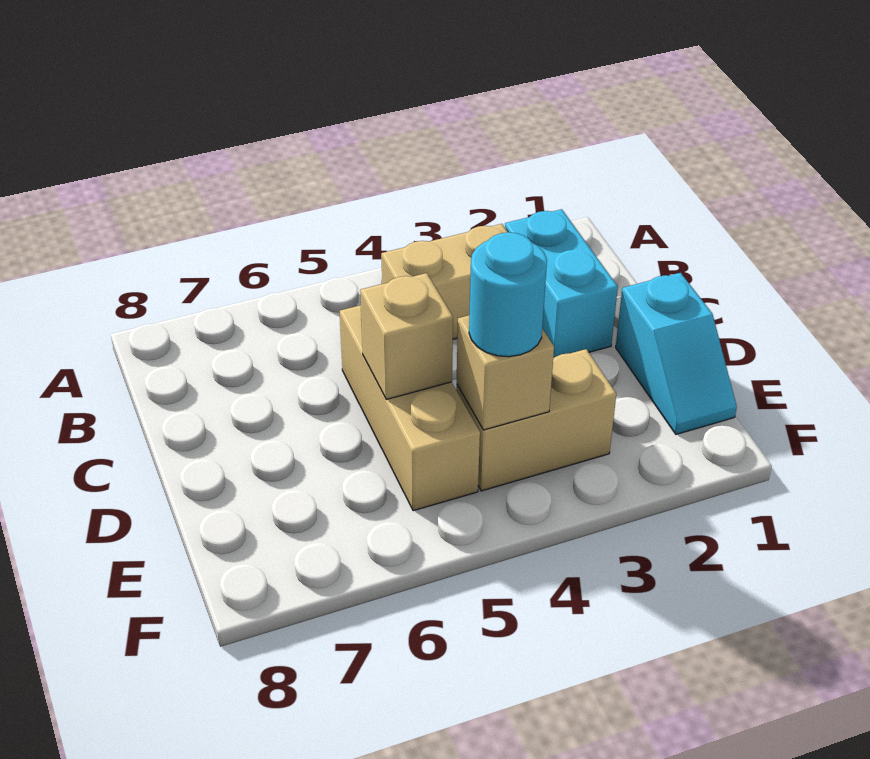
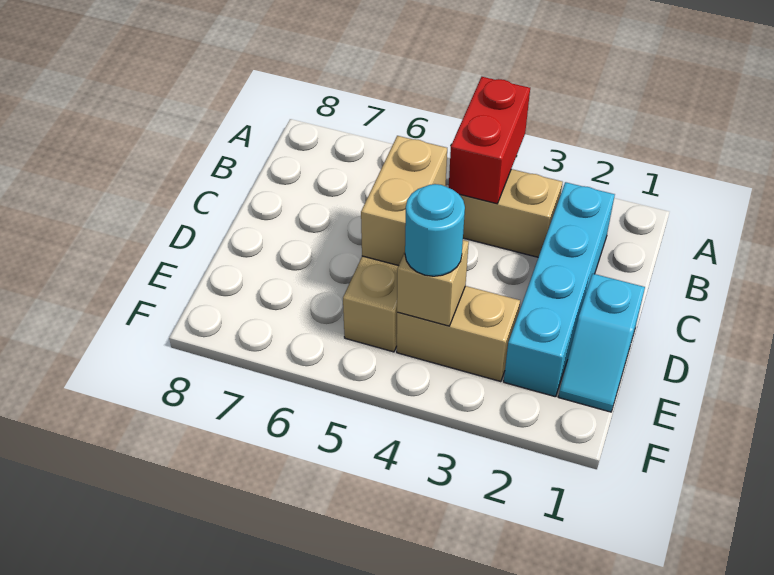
none -> red brick A4:B4 level 2
cyan brick B2:C2 level 1 -> cyan brick B2:E2 level 1
tan brick D5 level 2 -> tan brick C5:D5 level 2

